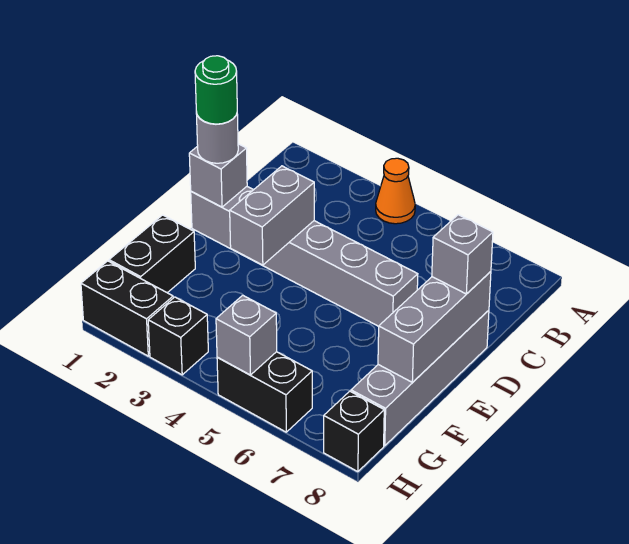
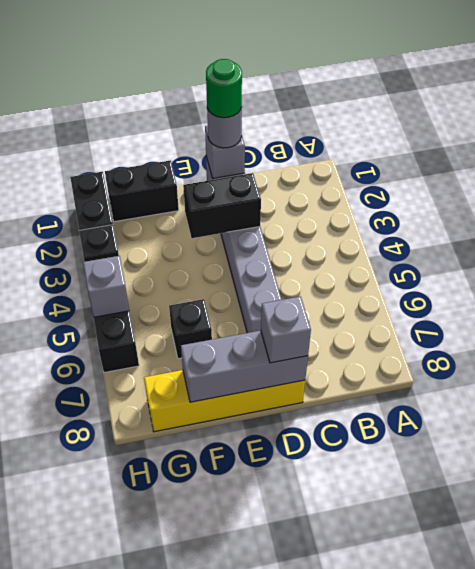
orange cone A4 level 1 -> none
grey brick D3:E3 level 2 -> black brick D3:E3 level 2
grey brick D8:G8 level 1 -> yellow brick D8:G8 level 1
black brick H8 level 1 -> black brick F6 level 1

